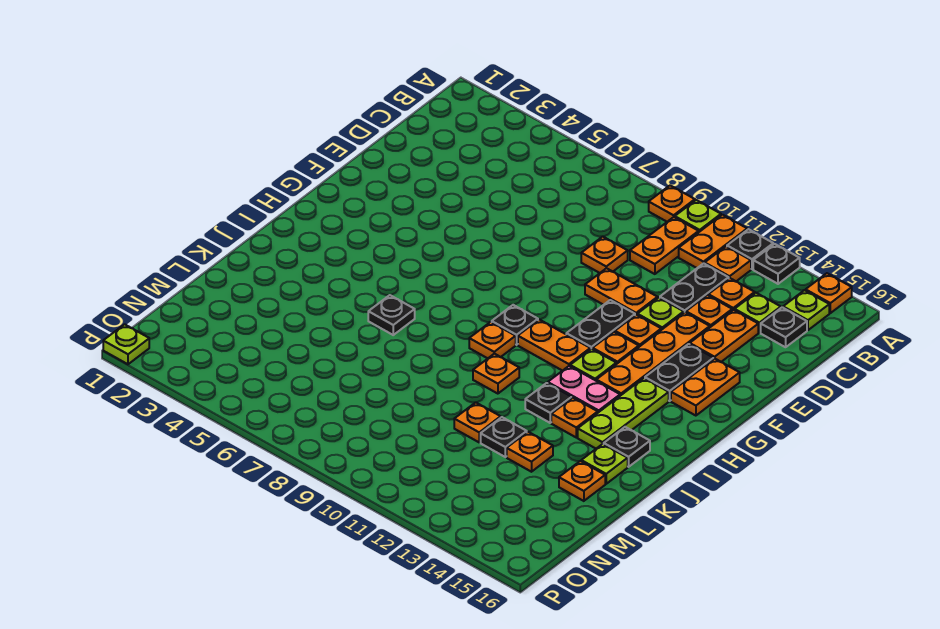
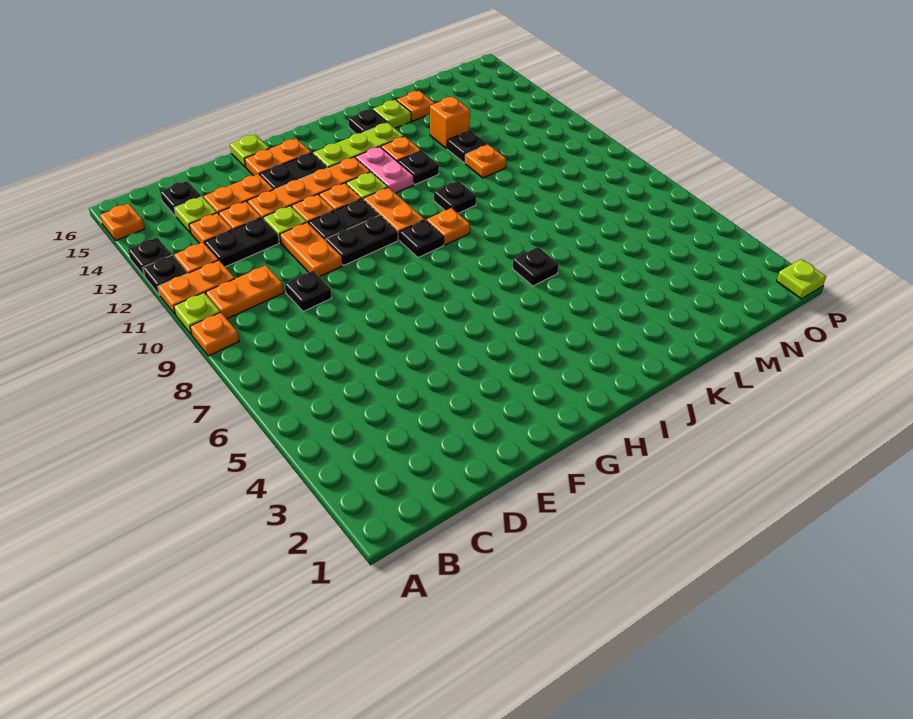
lime plate B15 level 1 -> lime plate F16 level 1
orange plate D9 level 1 -> black plate D9 level 1
none -> black plate F10:G10 level 1
orange plate J10 level 1 -> black plate J10 level 1
orange plate L13 level 1 -> orange brick L13 level 1

